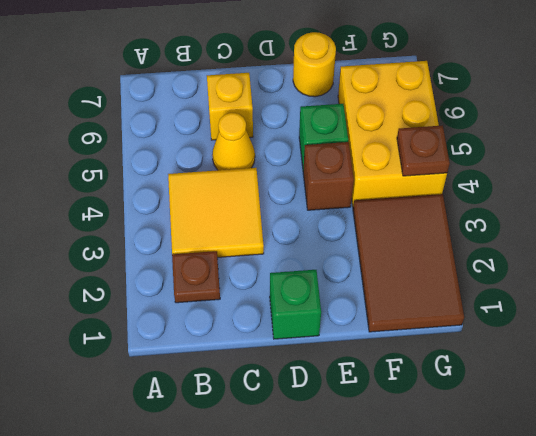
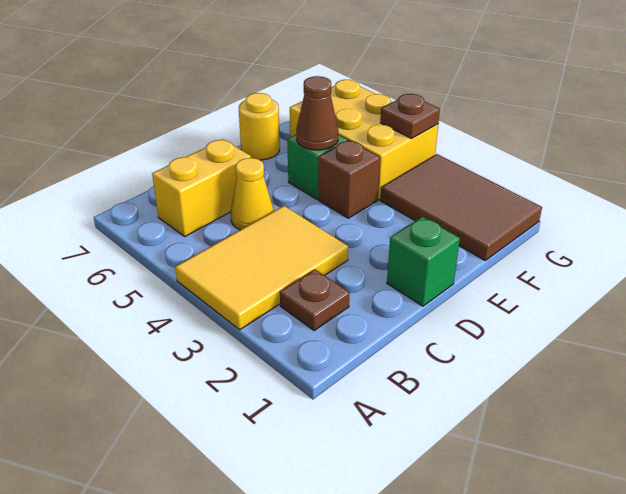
yellow tile B3:C4 level 1 -> yellow tile A3:C4 level 1
yellow brick C6 level 1 -> yellow brick B6:C6 level 1
none -> brown cone E5 level 2

